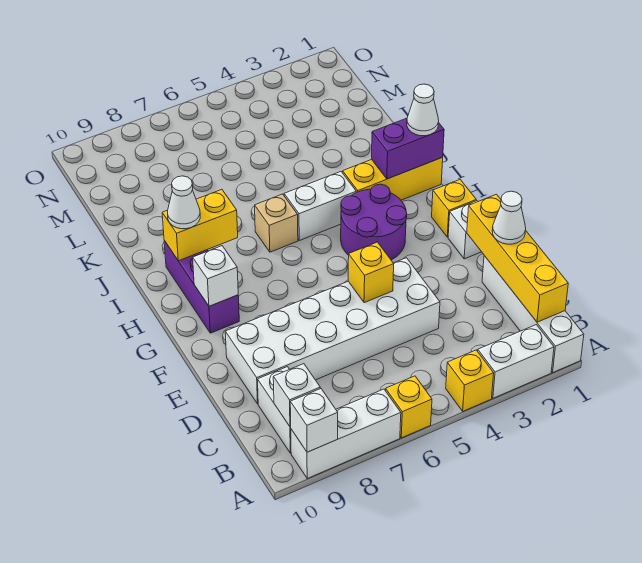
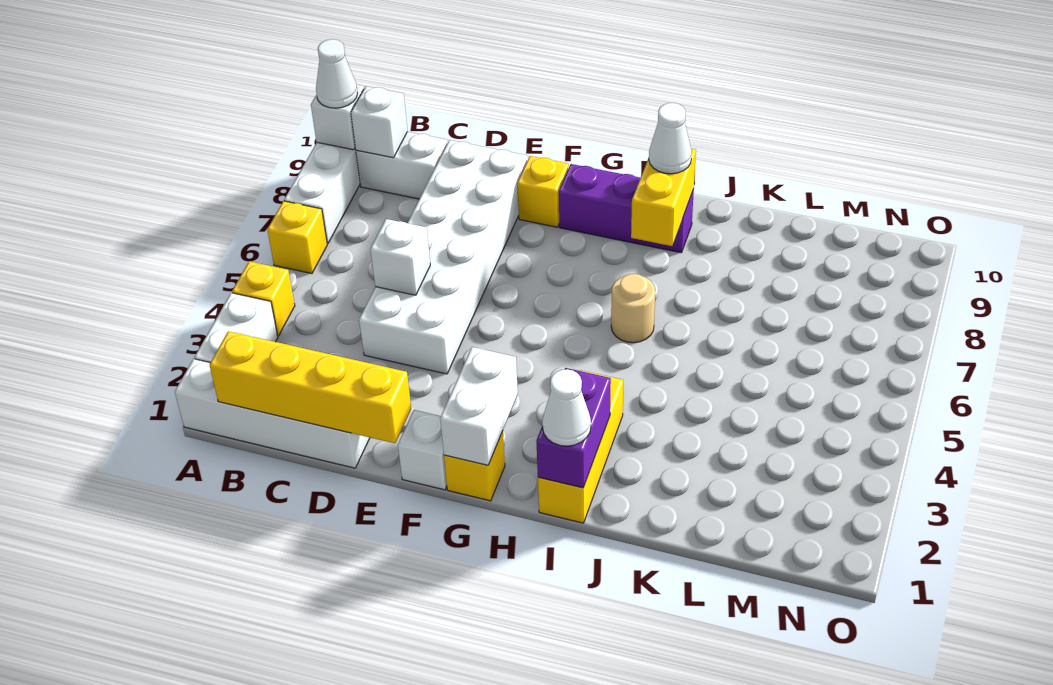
white cone D1 level 3 -> white cone A9 level 3
yellow brick E5 level 2 -> yellow brick F9 level 1
purple round brick G3:H4 level 1 -> none
white brick G9 level 2 -> white brick D5 level 2
white brick I4:I5 level 1 -> white brick G1:G2 level 2
tan brick I6 level 1 -> tan round brick I6 level 1

